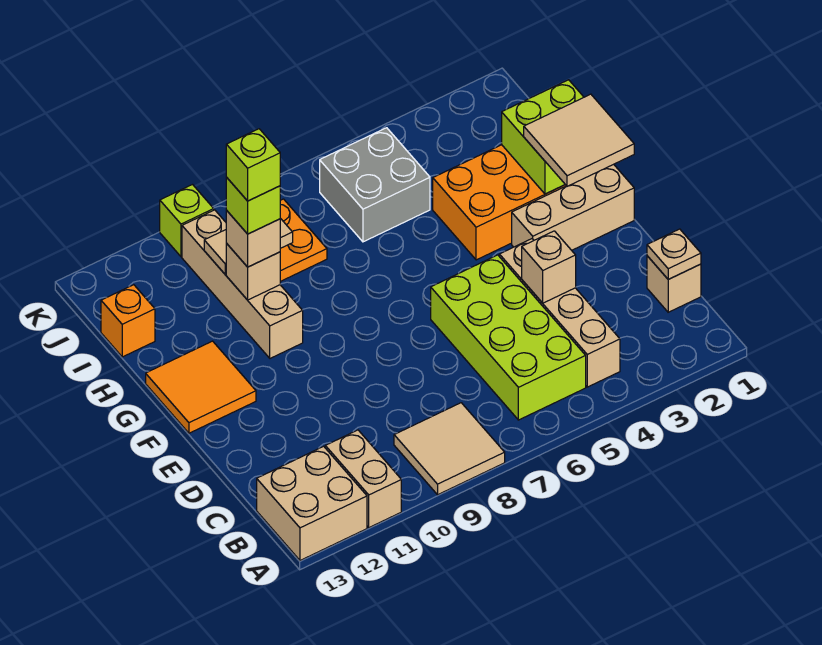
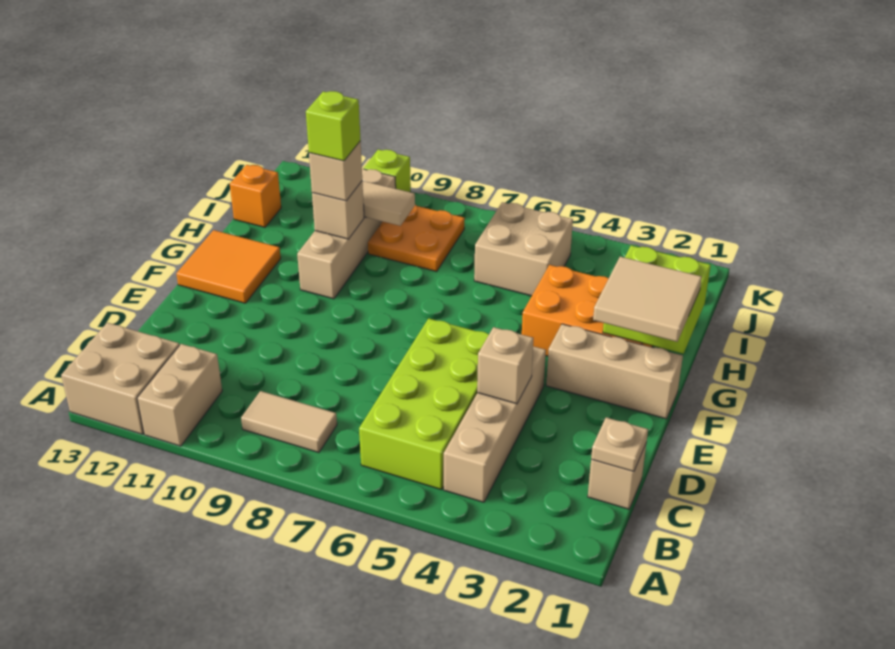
tan tile A8:B9 level 1 -> tan tile B8:B9 level 1
lime brick H10 level 5 -> none
grey brick I5:J6 level 1 -> tan brick I5:J6 level 1

